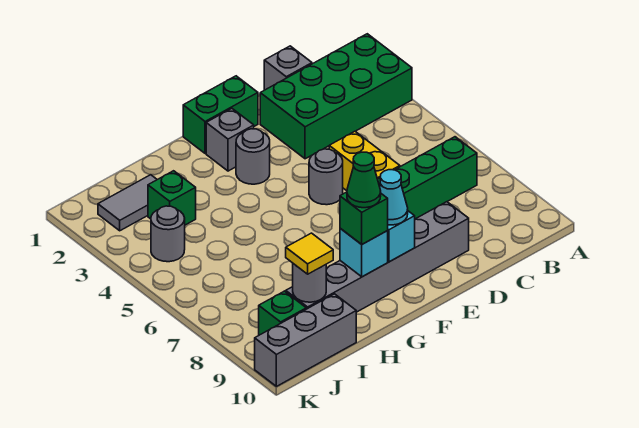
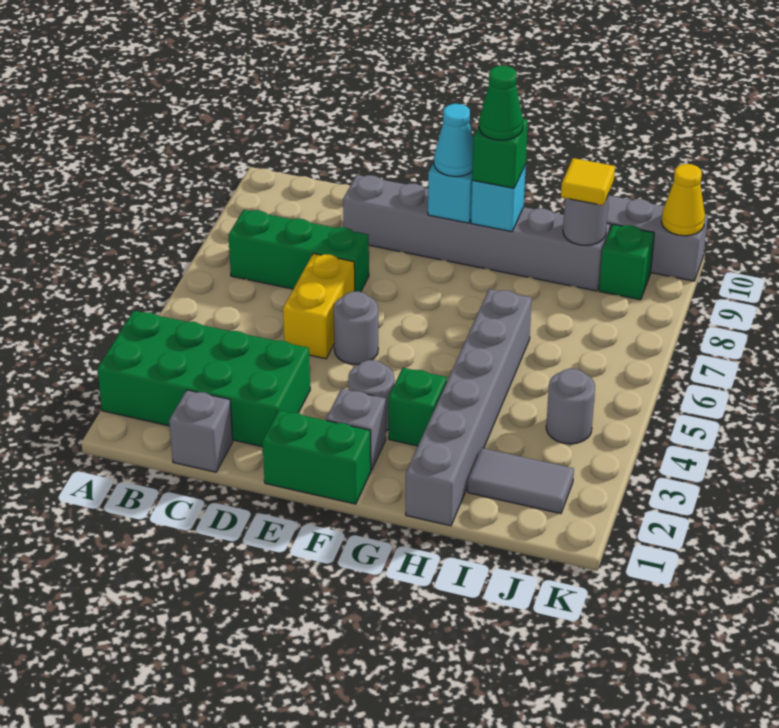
none -> grey brick H1:H6 level 1
green brick I3 level 1 -> green brick G3 level 1
none -> yellow cone K10 level 2

